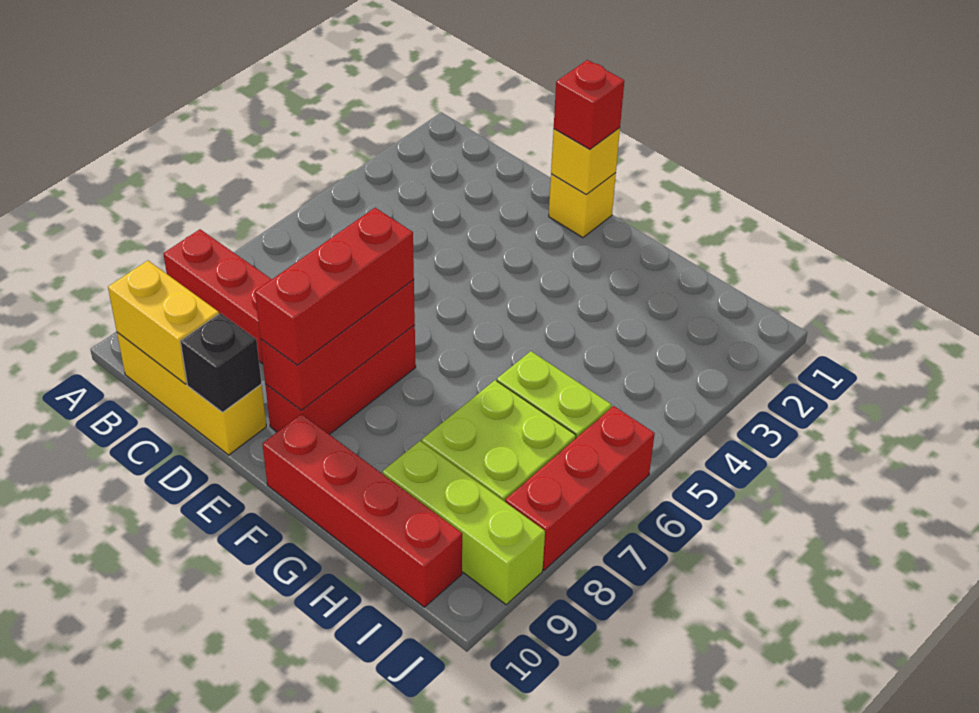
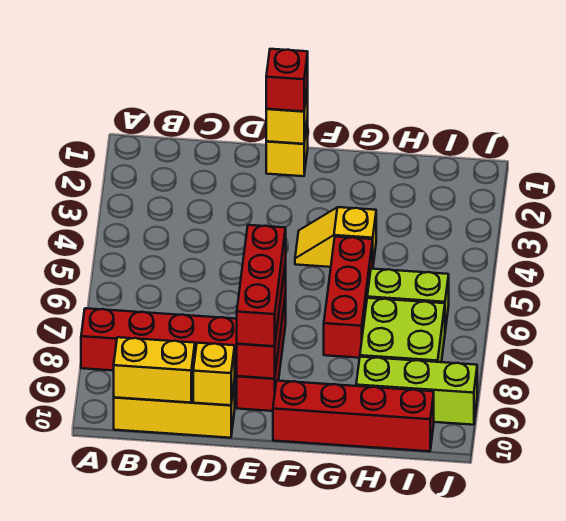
black brick D10 level 2 -> yellow brick D10 level 2
none -> yellow slope F4:G4 level 1 top G
red brick J6:J8 level 1 -> red brick G5:G7 level 1

